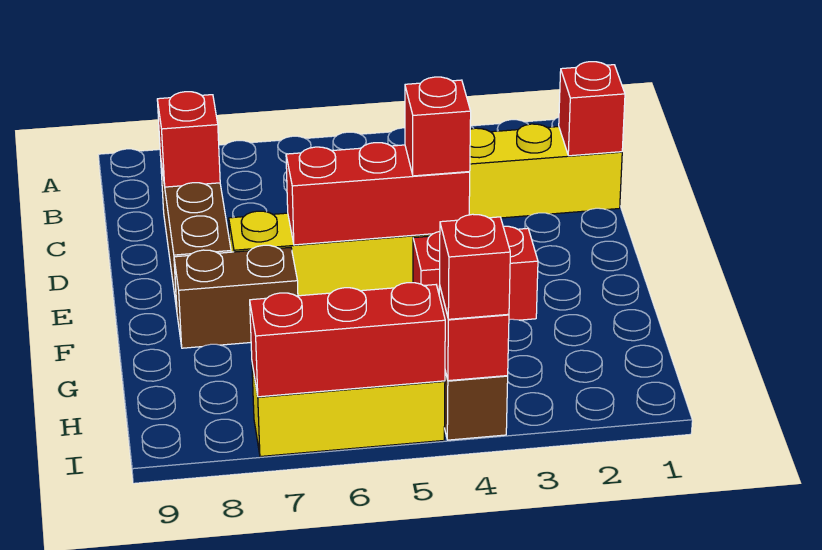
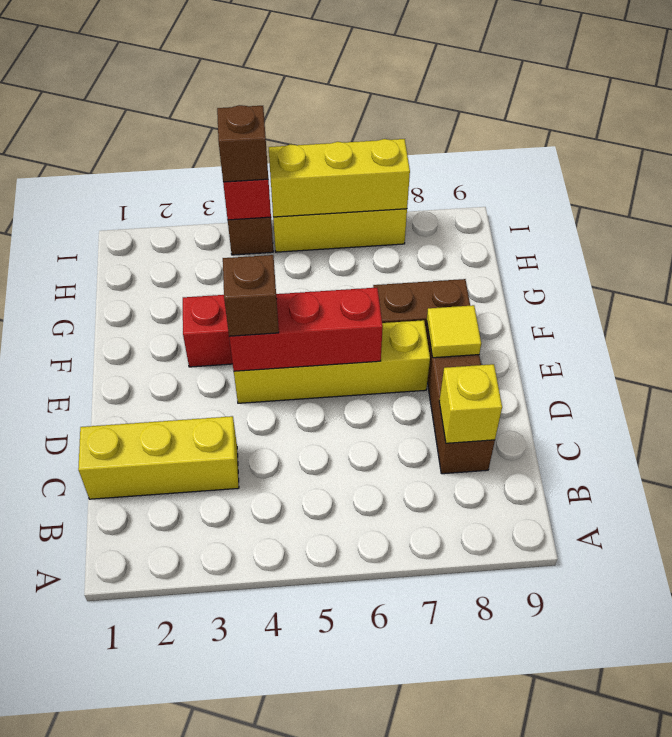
red brick C1 level 2 -> none
red brick C8 level 2 -> yellow brick C8 level 2
red brick E4 level 3 -> brown brick E4 level 3
none -> yellow tile E8 level 2
red brick I4 level 3 -> brown brick I4 level 3
red brick I5:I7 level 2 -> yellow brick I5:I7 level 2

